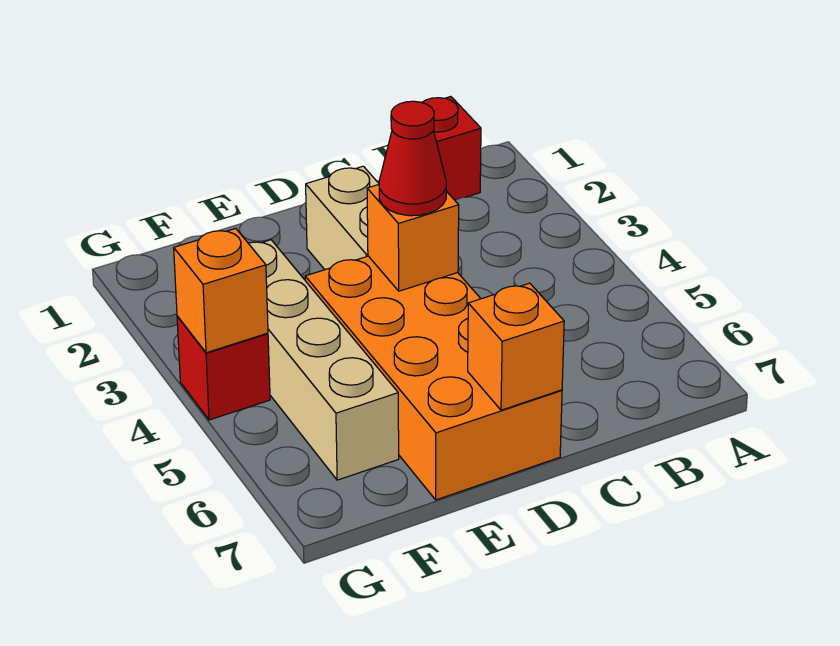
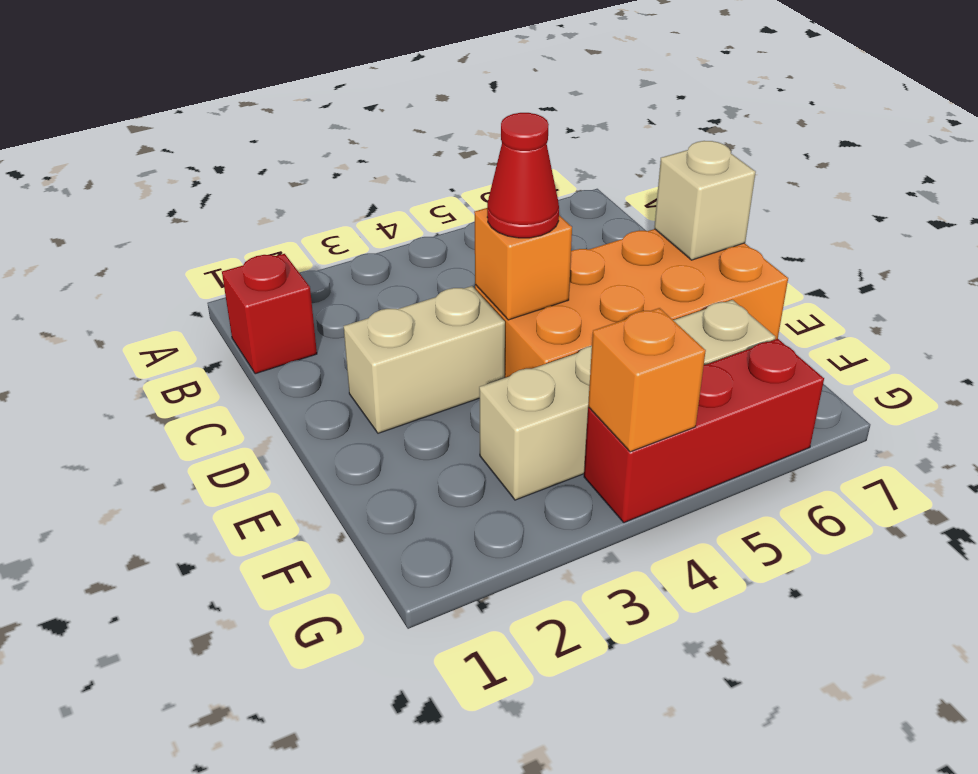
orange brick D7 level 2 -> tan brick D7 level 2
red brick G4 level 1 -> red brick G4:G6 level 1

